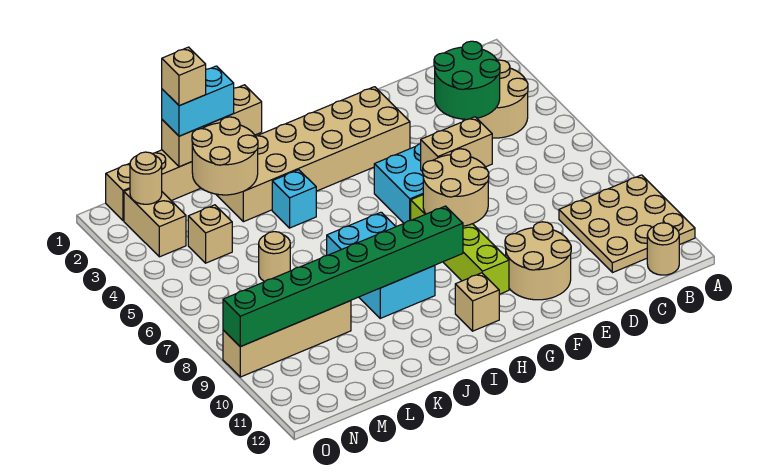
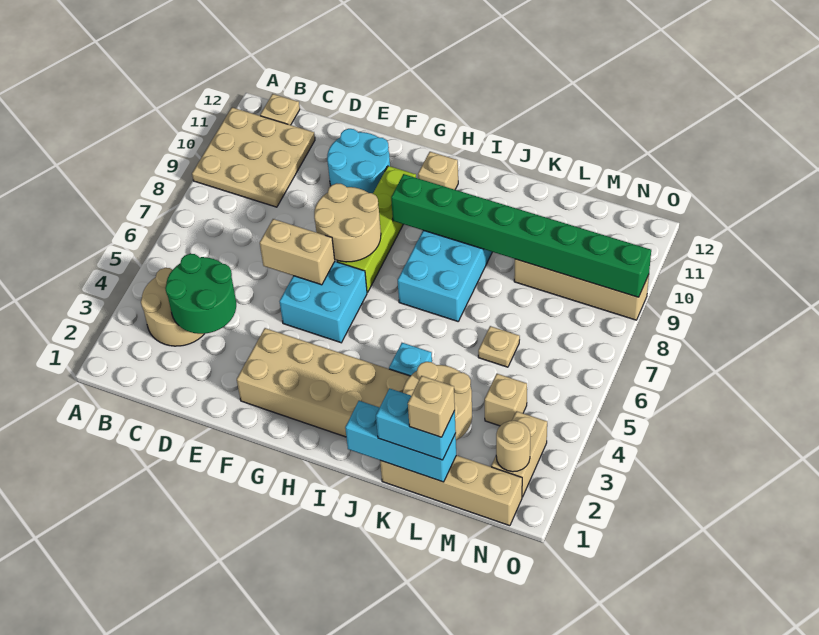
tan round brick B12 level 1 -> tan plate B12 level 1
tan round brick E10:F11 level 1 -> cyan round brick E10:F11 level 1
tan brick J1:L1 level 2 -> cyan brick J1:L1 level 2
tan round brick L6 level 1 -> tan plate L6 level 1

